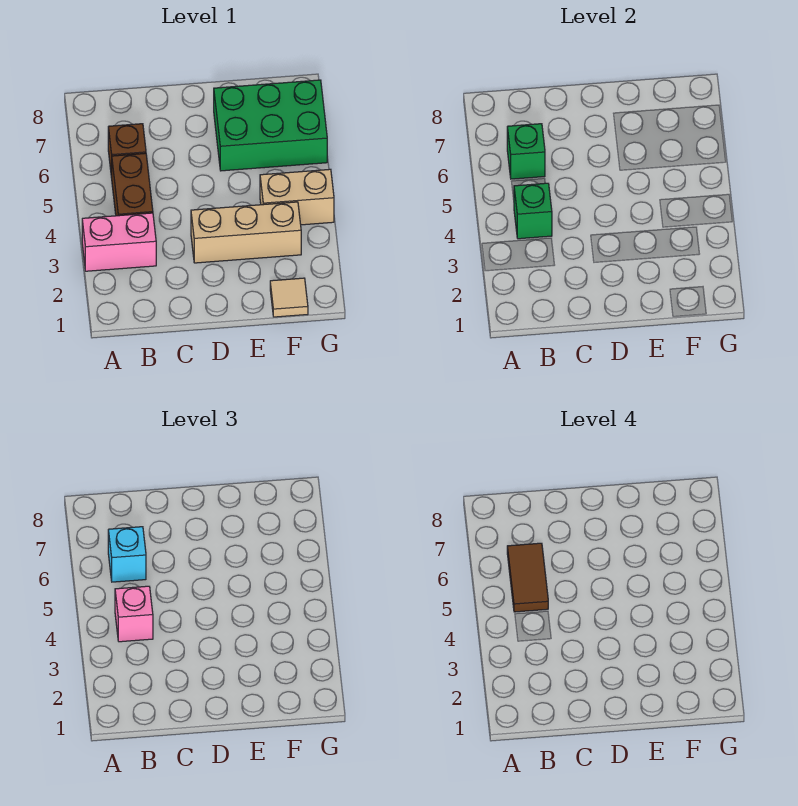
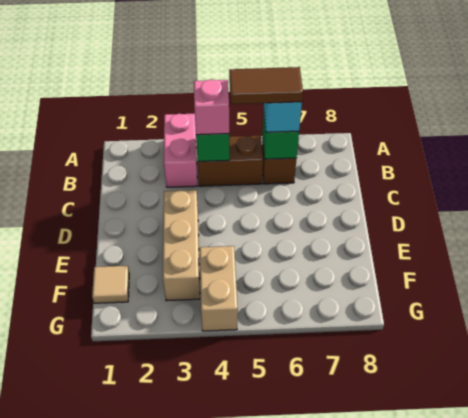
green brick E6:G7 level 1 -> none

